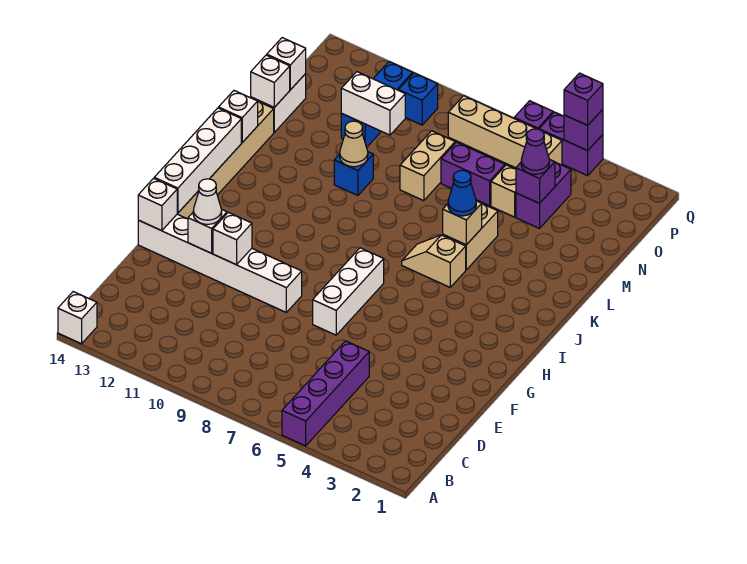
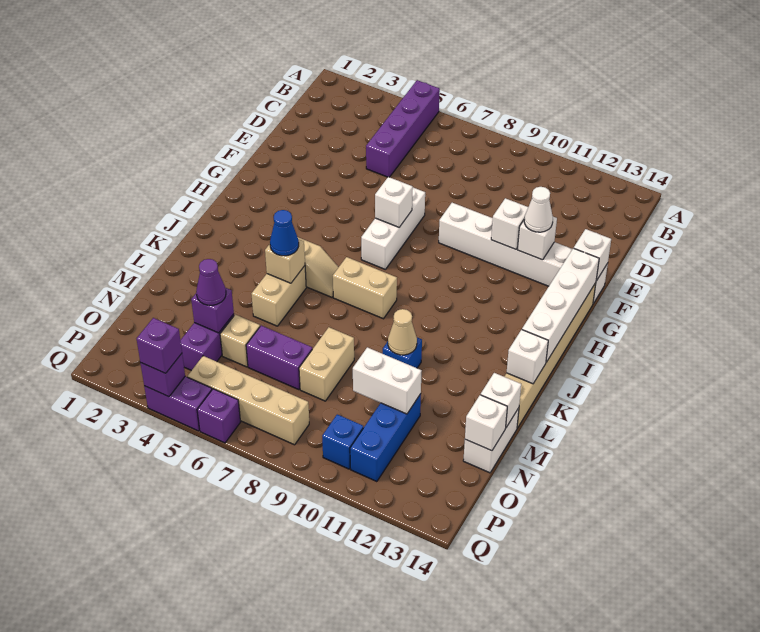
white brick A14 level 1 -> white brick G7 level 2
none -> tan brick J7:J8 level 1

